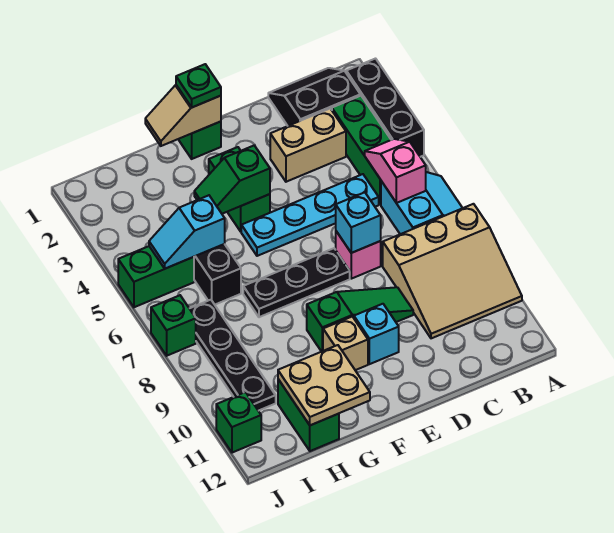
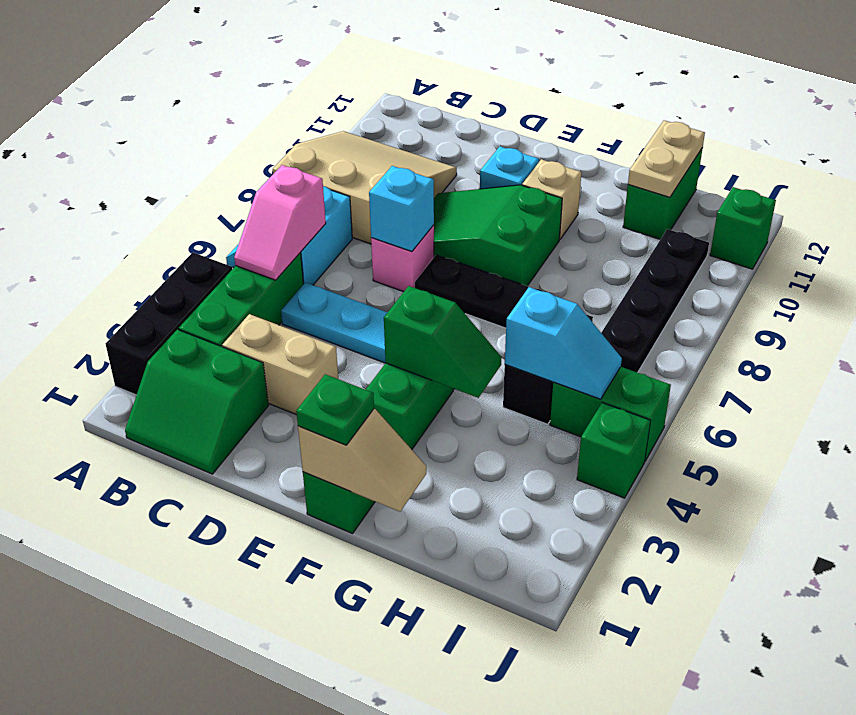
black slope B1:C2 level 1 top 2 -> green slope B1:C2 level 1 top 2
green slope D9:F9 level 1 top F -> green slope D8:F9 level 1 top F
tan plate G11:H12 level 2 -> tan plate H11:H12 level 2
green brick J7 level 1 -> green brick J4 level 1

